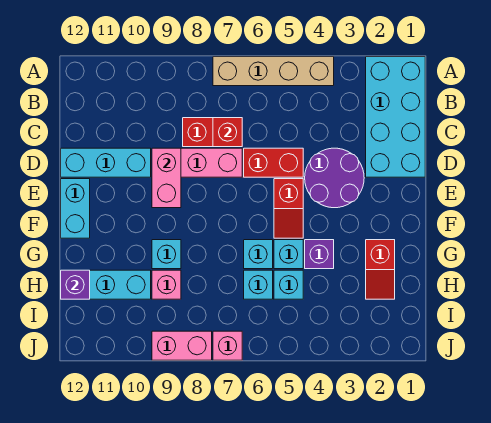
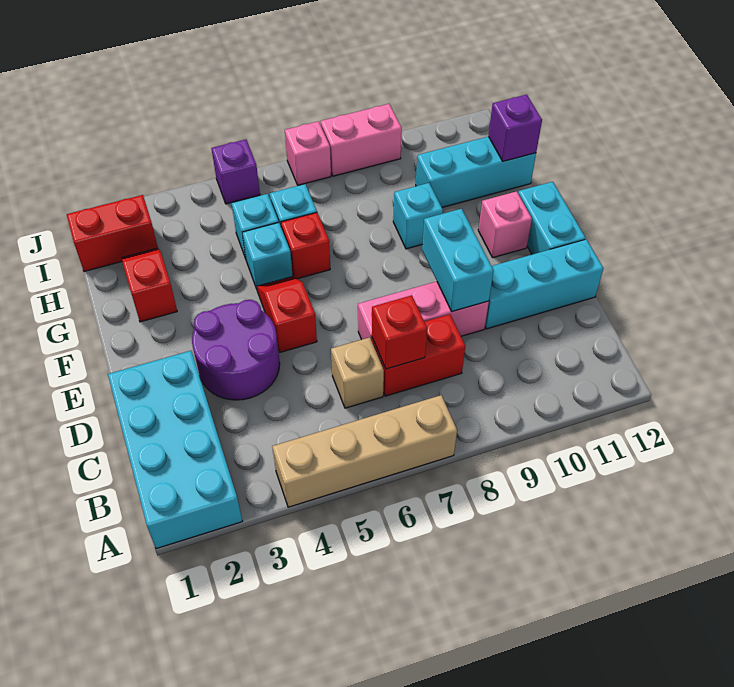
none -> tan brick C6 level 1
red brick D5:D6 level 1 -> red brick I1:I2 level 1
pink brick D9:E9 level 2 -> cyan brick D9:E9 level 2
purple brick G4 level 1 -> purple brick J5 level 1
cyan brick G6 level 1 -> red brick G6 level 1
pink brick H9 level 1 -> pink brick F11 level 1

